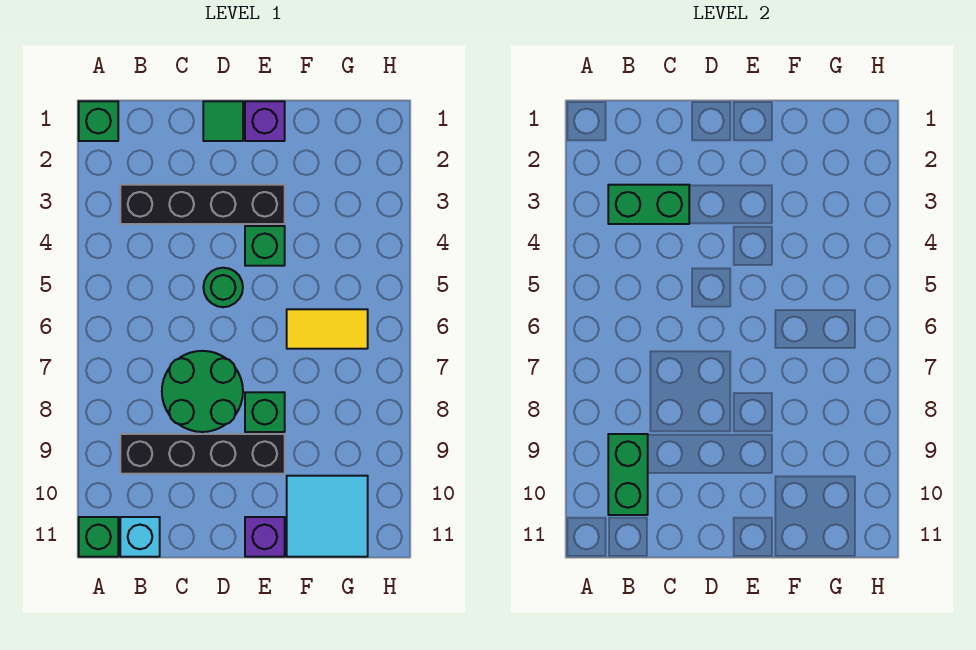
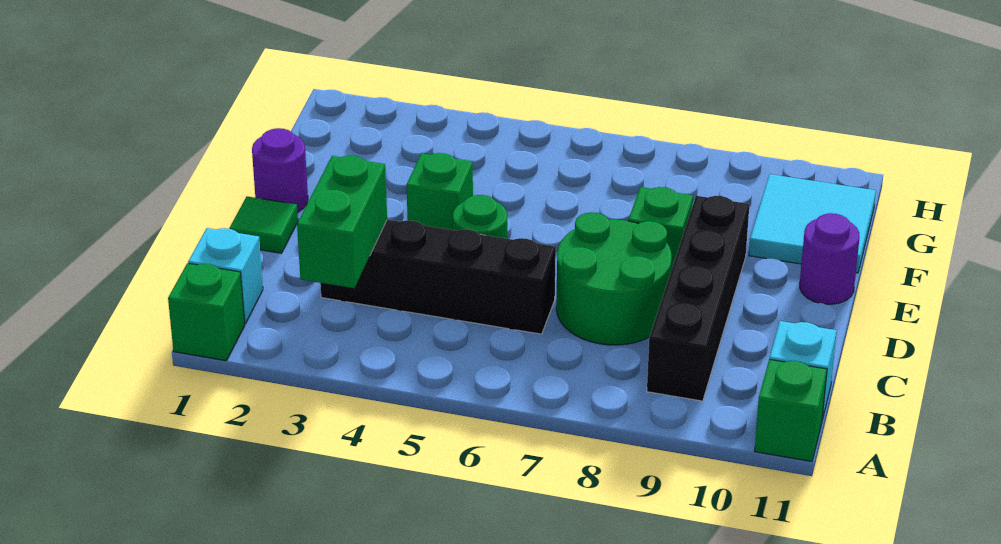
none -> cyan brick B1 level 1
black brick B3:E3 level 1 -> black brick C3:C6 level 1
green brick B9:B10 level 2 -> none
purple brick E1 level 1 -> purple round brick E1 level 1
purple brick E11 level 1 -> purple round brick E11 level 1
yellow tile F6:G6 level 1 -> none

